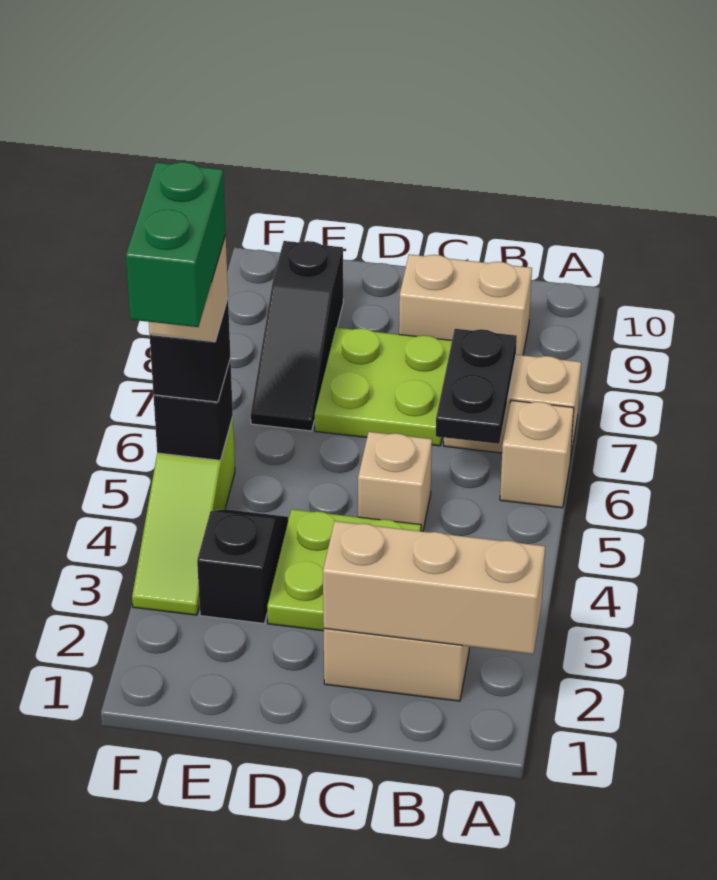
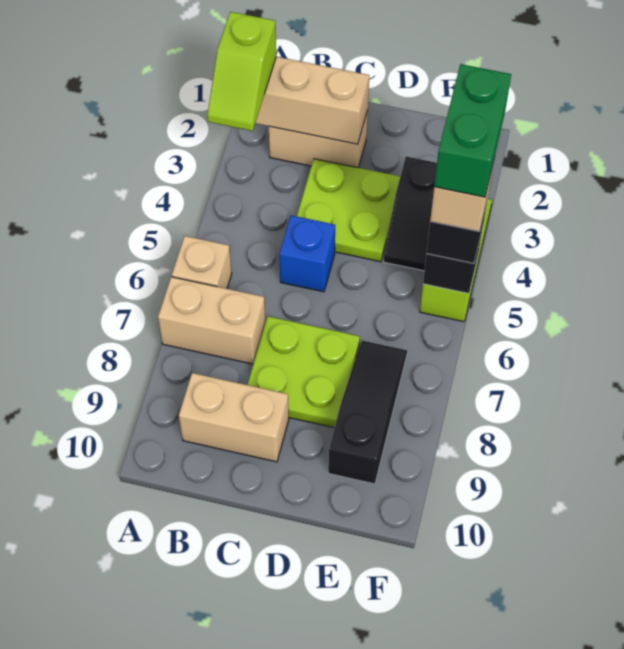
none -> lime slope A2:A3 level 3 top 2
black plate B6:B7 level 2 -> none
tan brick C5 level 1 -> blue brick C5 level 1

